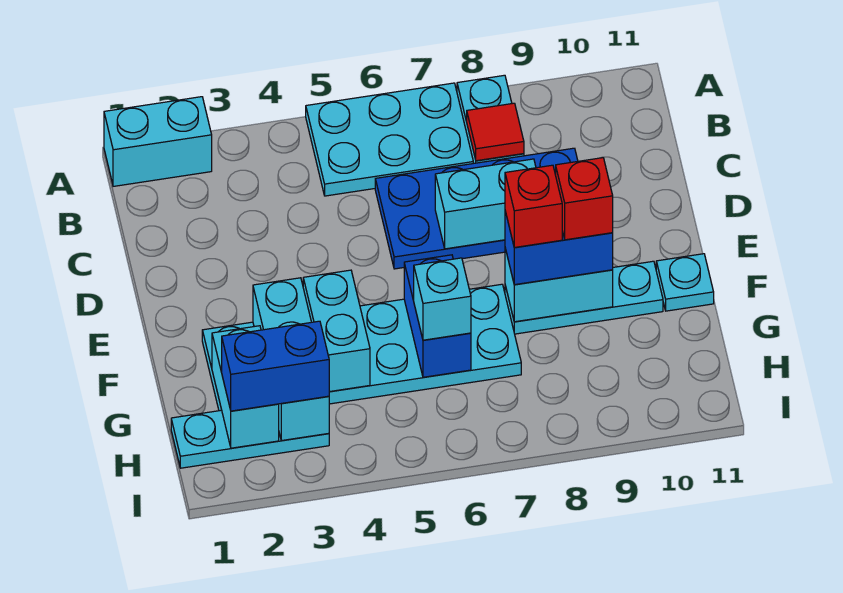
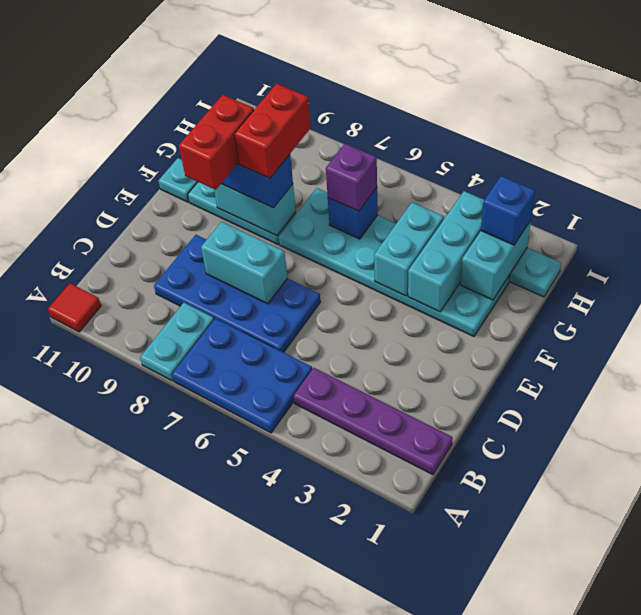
cyan brick A1:A2 level 1 -> none
cyan plate A5:B7 level 1 -> blue plate A5:B7 level 1
none -> purple plate B1:B4 level 1
red tile B8 level 2 -> red tile A11 level 1
blue brick F6:G6 level 2 -> blue brick G6 level 2
red brick F8 level 4 -> red brick F8:G8 level 4
red brick F9 level 4 -> red brick E9:F9 level 4
cyan brick G6 level 3 -> purple brick G6 level 3
blue brick H2:H3 level 3 -> blue brick H2 level 3

